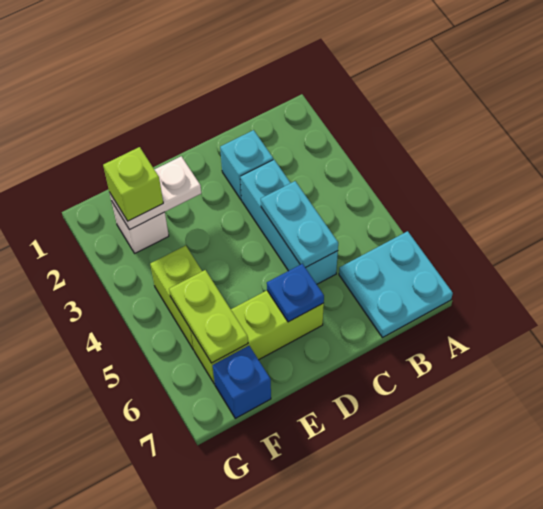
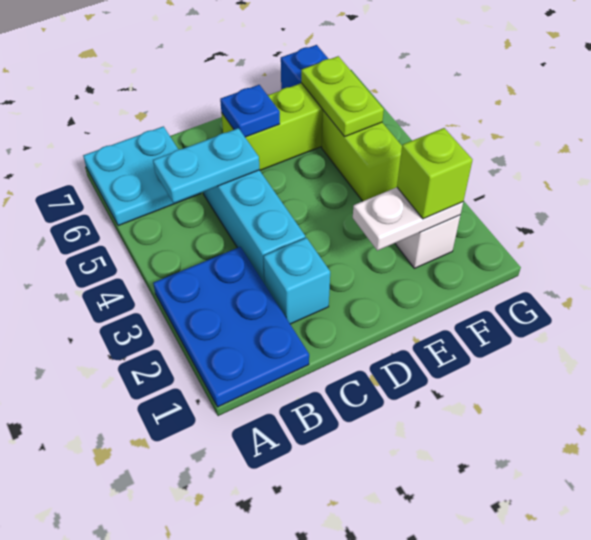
none -> blue plate A1:B3 level 1
cyan plate C4:C5 level 2 -> cyan plate B5:C5 level 2

